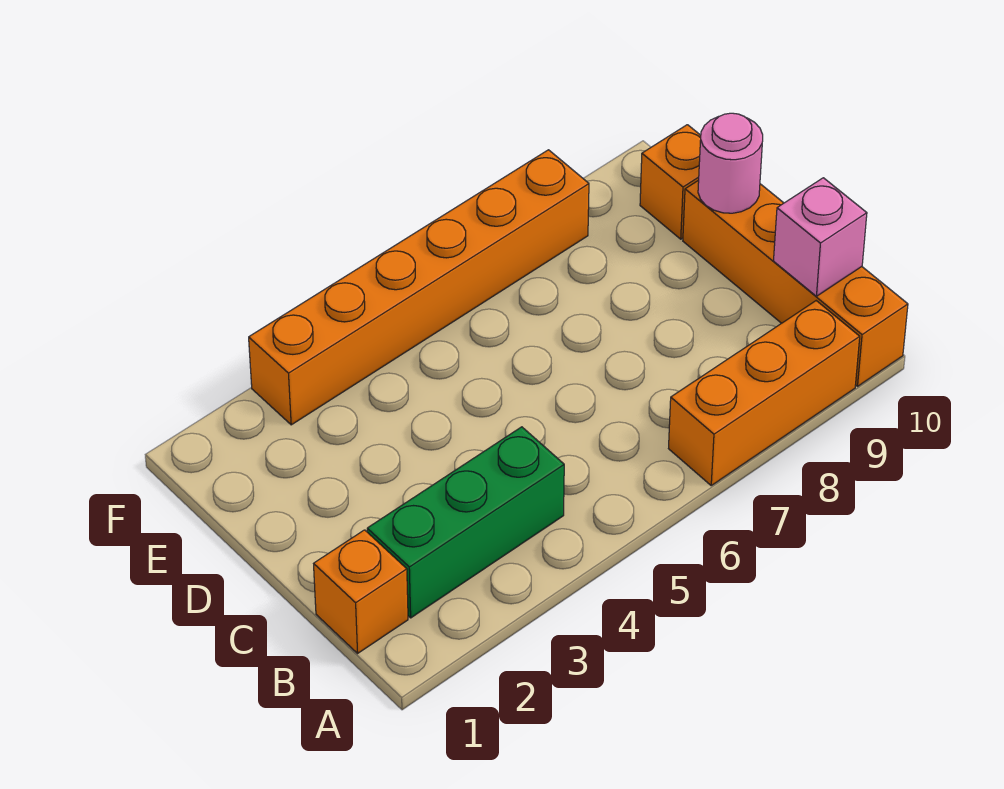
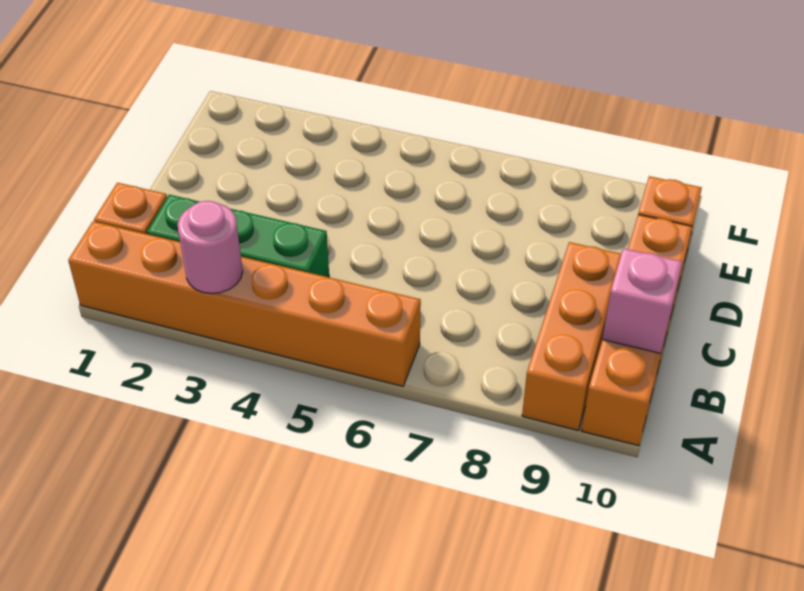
orange brick A7:A9 level 1 -> orange brick A9:C9 level 1
pink round brick D10 level 2 -> pink round brick A3 level 2
orange brick F3:F8 level 1 -> orange brick A1:A6 level 1

